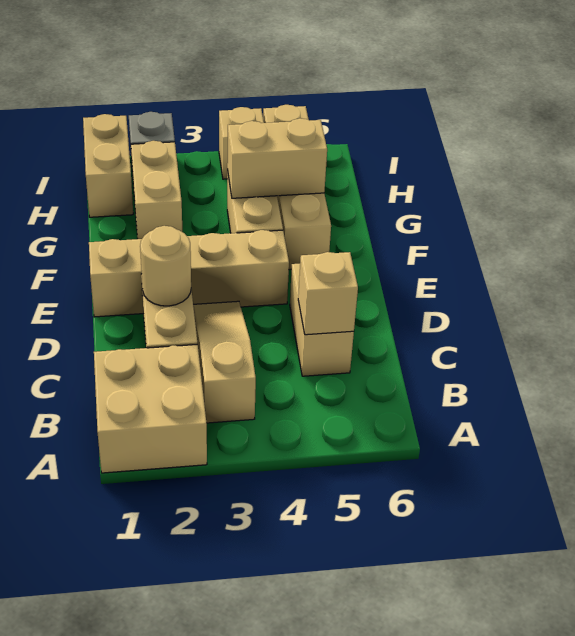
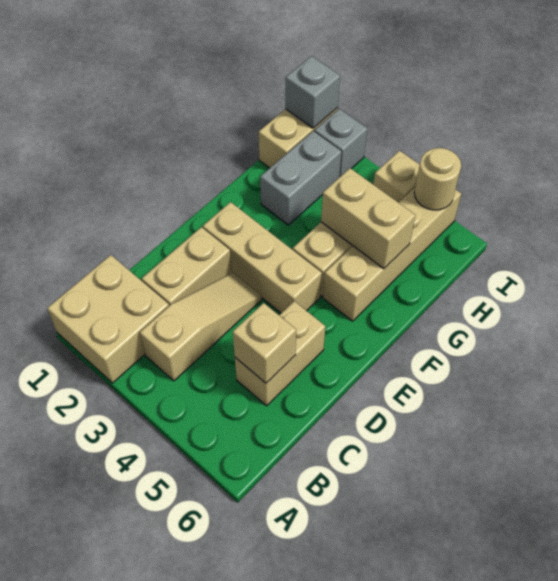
tan round brick D2 level 2 -> tan round brick I5 level 2
tan brick E1:E4 level 1 -> tan brick E2:E4 level 1
tan brick G2:H2 level 1 -> grey brick G2:H2 level 1
none -> grey brick I1 level 2

